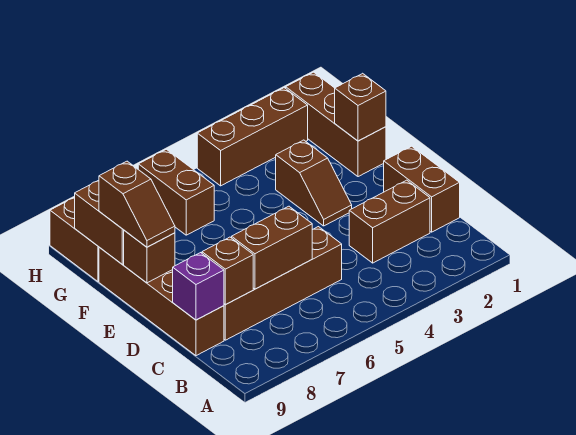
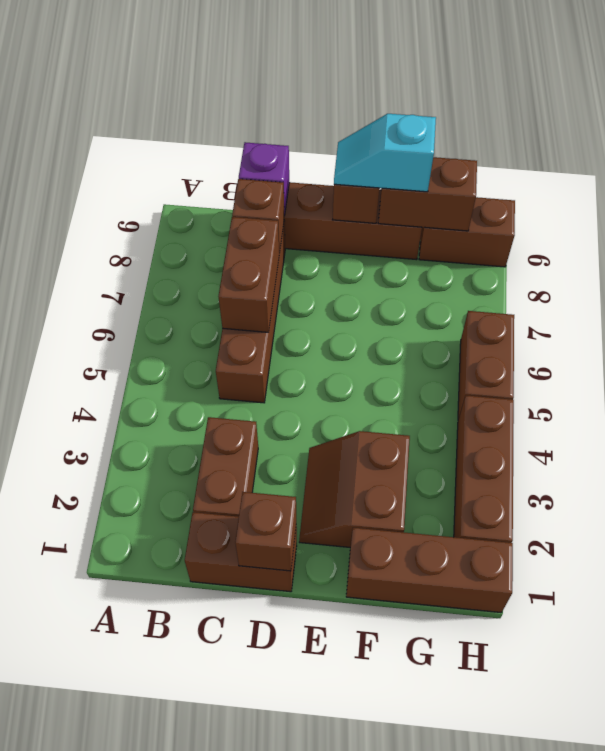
brown slope E3:F3 level 1 top F -> brown slope E2:F3 level 1 top F
brown slope E9:F9 level 3 top F -> cyan slope E9:F9 level 3 top F
brown brick F1 level 2 -> brown brick D1 level 2
brown brick G6:H6 level 1 -> brown brick H5:H6 level 1

